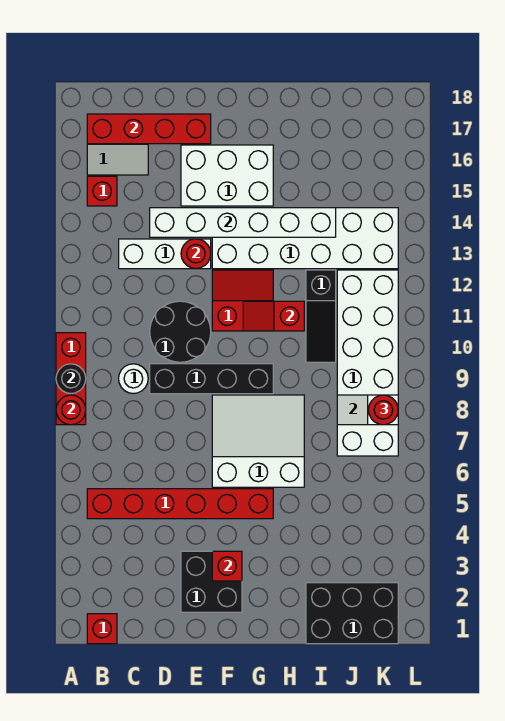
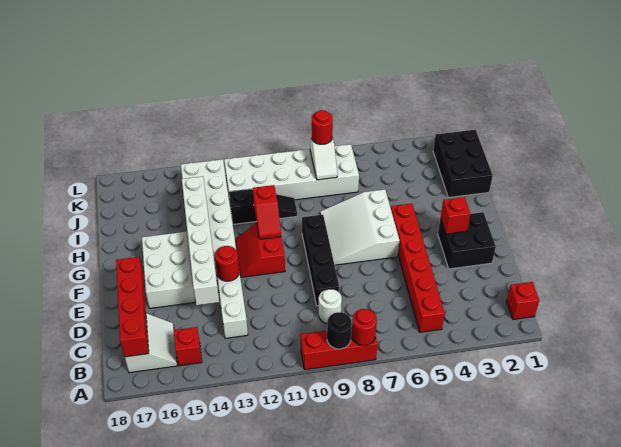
black round brick D10:E11 level 1 -> none

